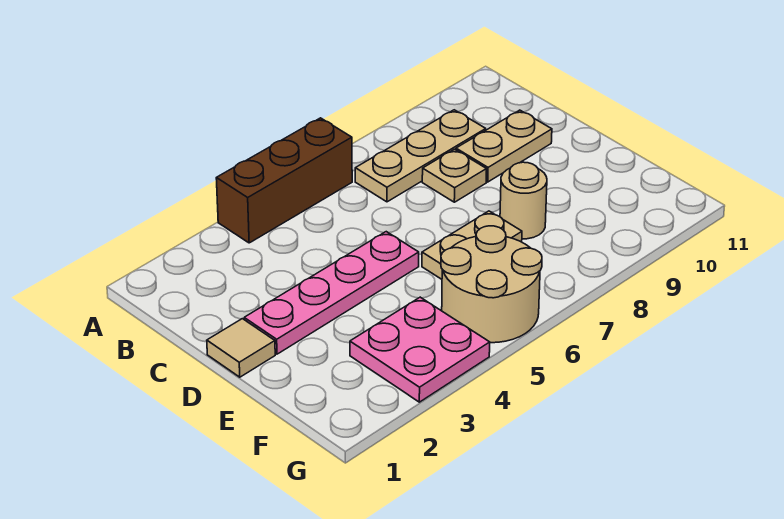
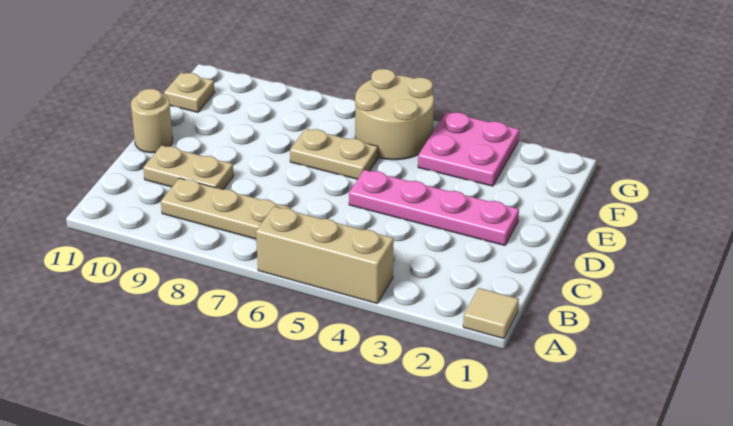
brown brick A4:A6 level 1 -> tan brick A4:A6 level 1
tan plate C8 level 1 -> tan plate F11 level 1
tan tile D1 level 1 -> tan tile A1 level 1
tan round brick E8 level 1 -> tan round brick D11 level 1

